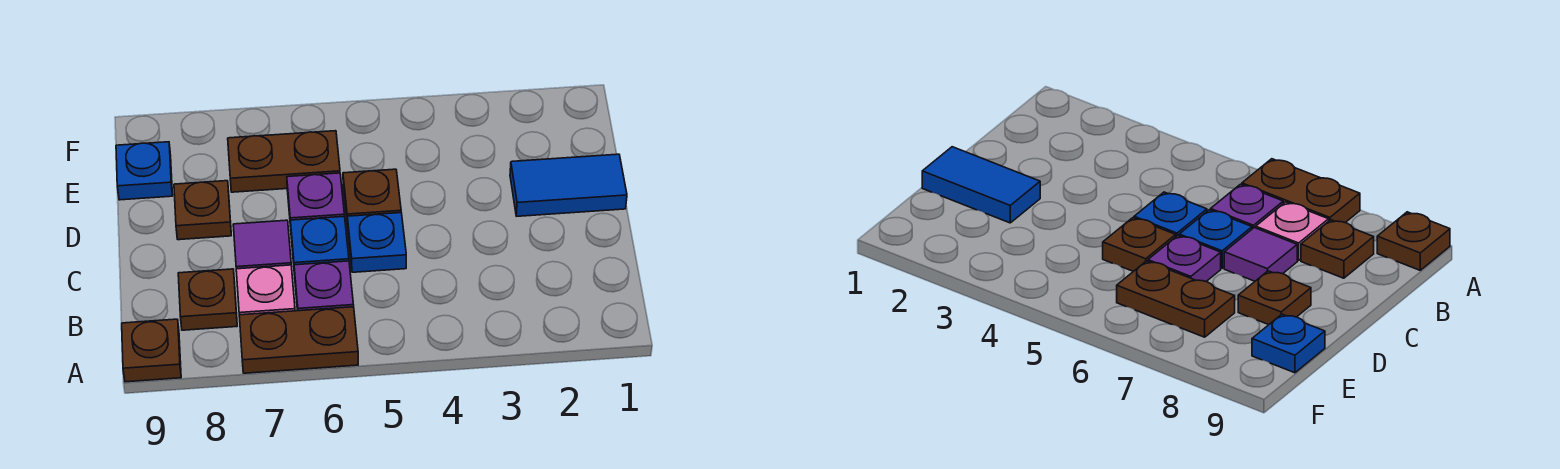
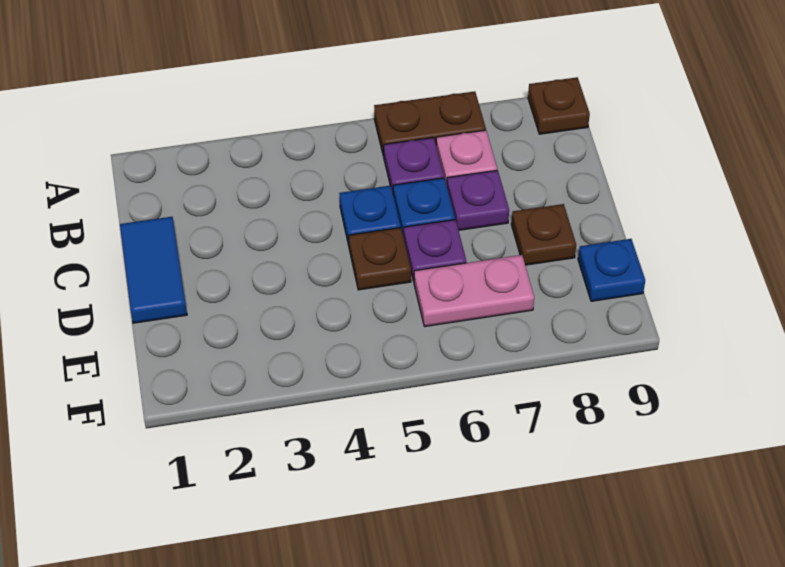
brown plate B8 level 1 -> none
purple tile C7 level 1 -> purple plate C7 level 1
blue tile D1:D2 level 1 -> blue tile C1:D1 level 1
brown plate E6:E7 level 1 -> pink plate E6:E7 level 1

